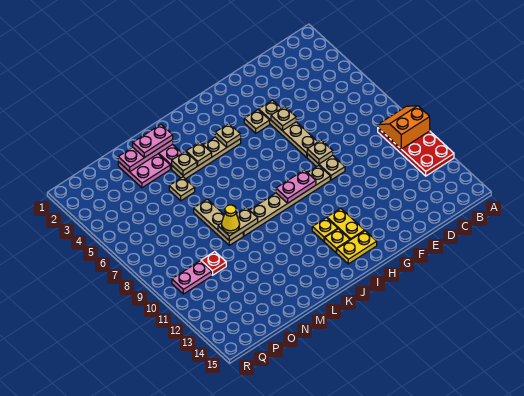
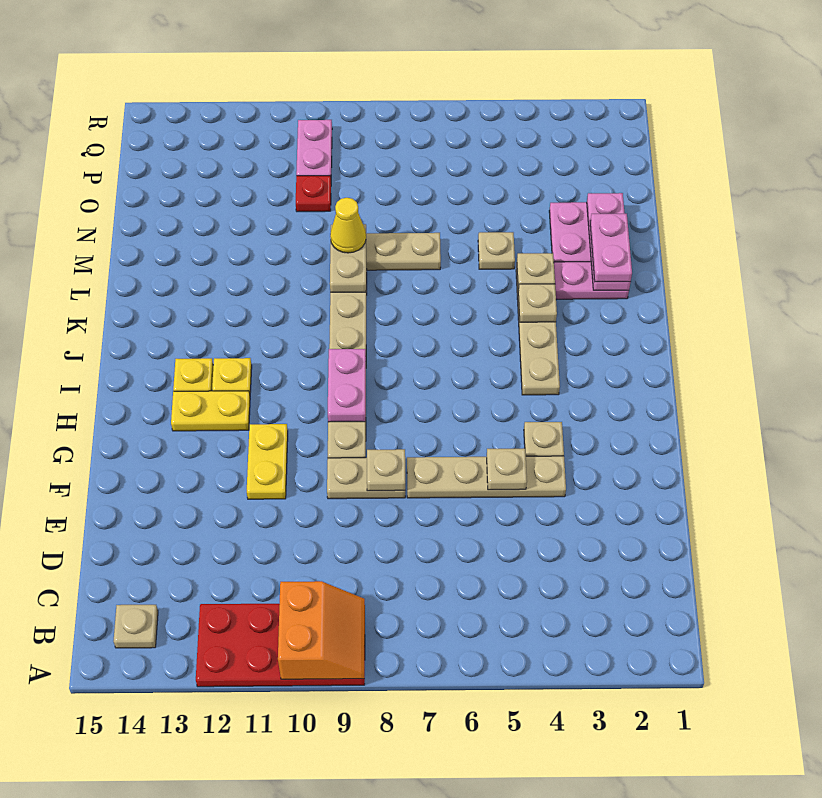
yellow plate H14:I14 level 1 -> yellow plate F11:G11 level 1
tan plate I4 level 2 -> tan plate B14 level 1

